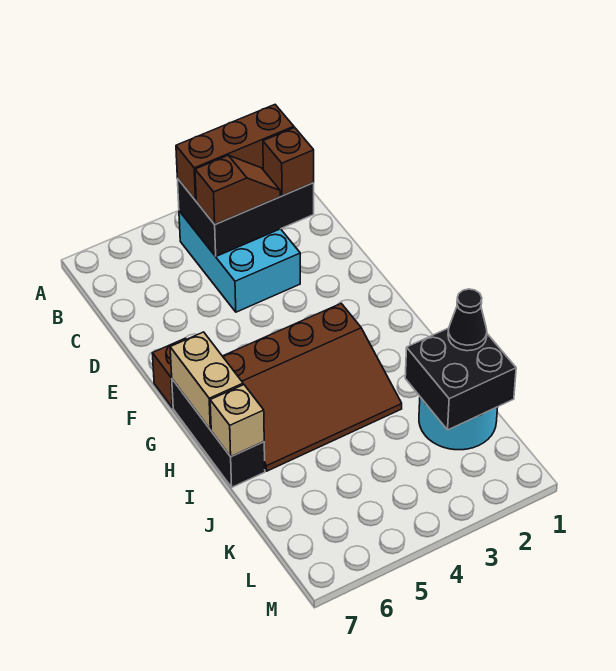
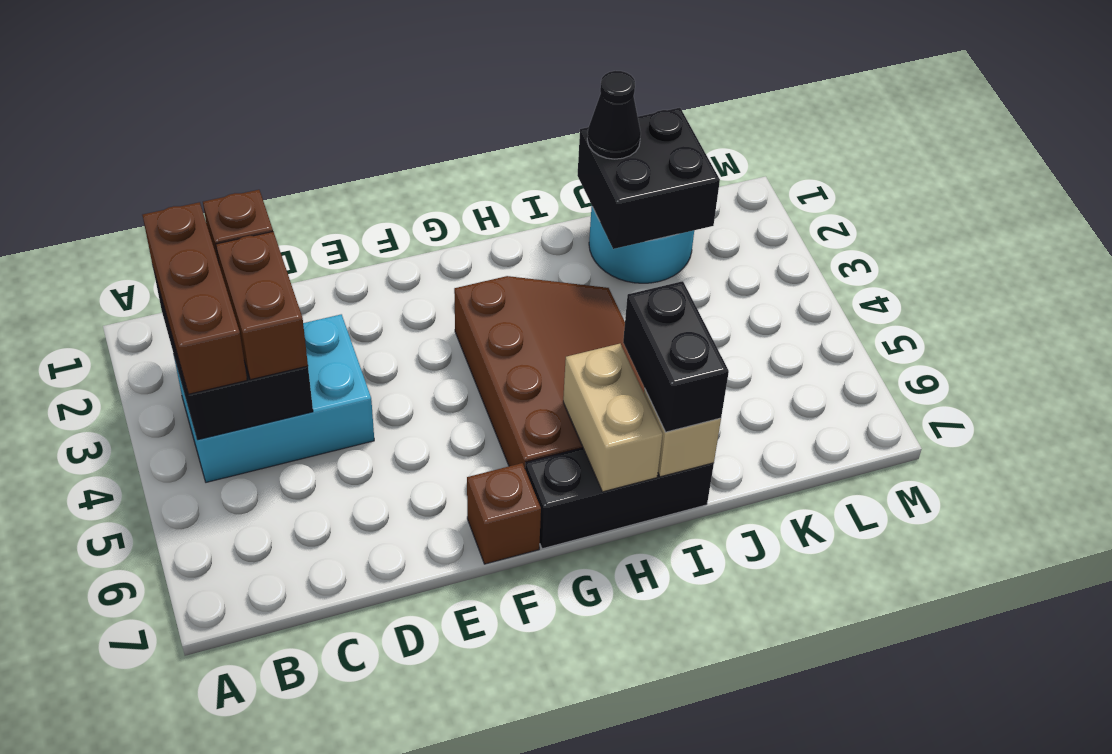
brown slope C3:C4 level 3 top 4 -> brown brick C3:C4 level 3
tan brick G7:H7 level 2 -> tan brick H6:H7 level 2
none -> black brick I6:I7 level 3

